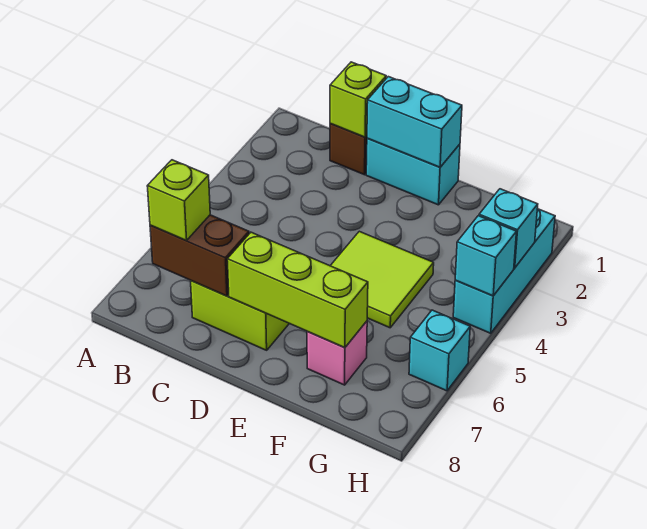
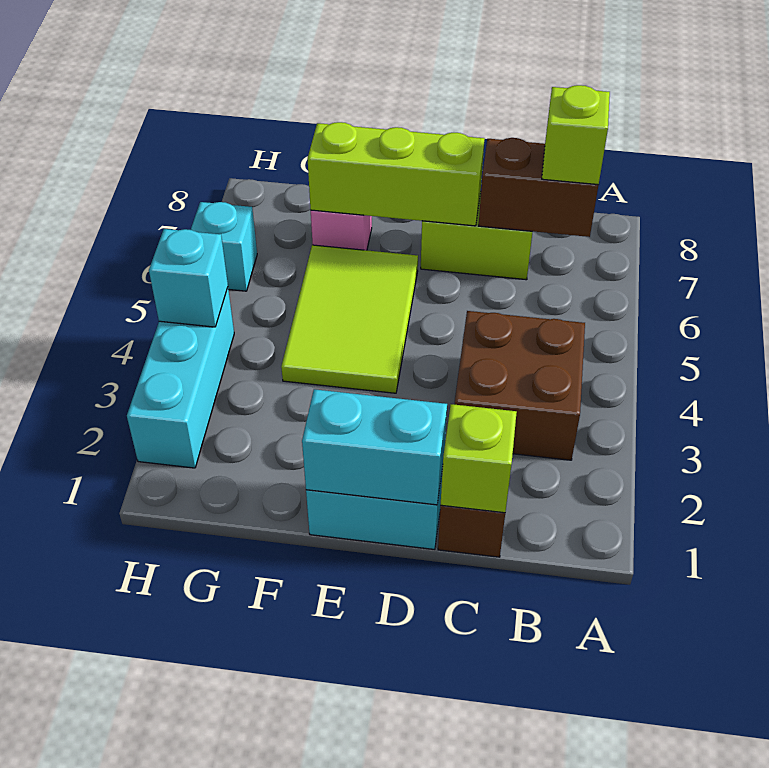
none -> brown brick B3:C4 level 1
lime tile E4:F5 level 1 -> lime tile E4:F6 level 1
cyan brick H3 level 2 -> none

